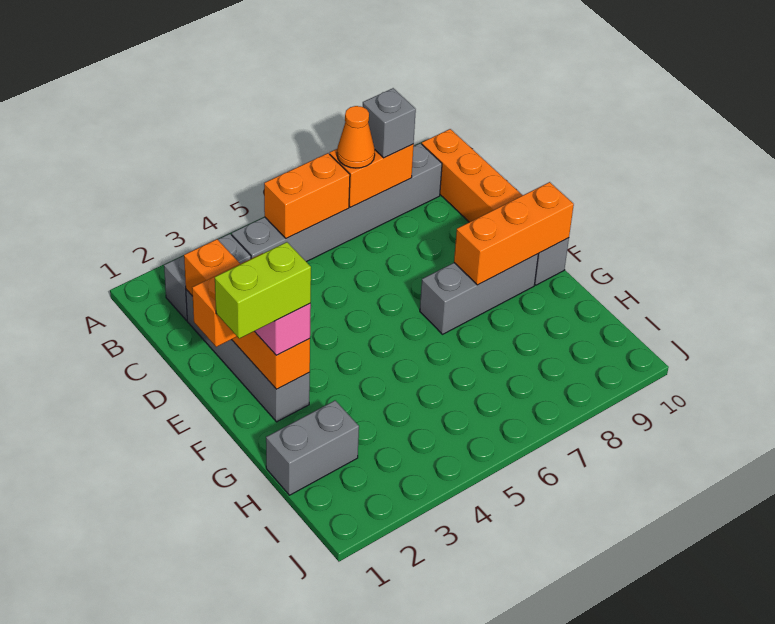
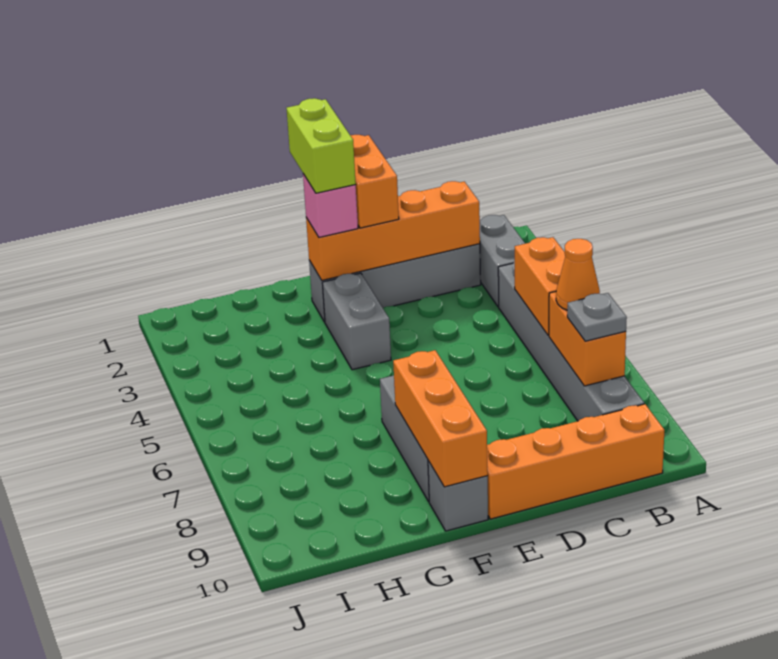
grey brick B8 level 3 -> grey plate B8 level 3
grey brick H1:H2 level 1 -> grey brick F3:F4 level 1

